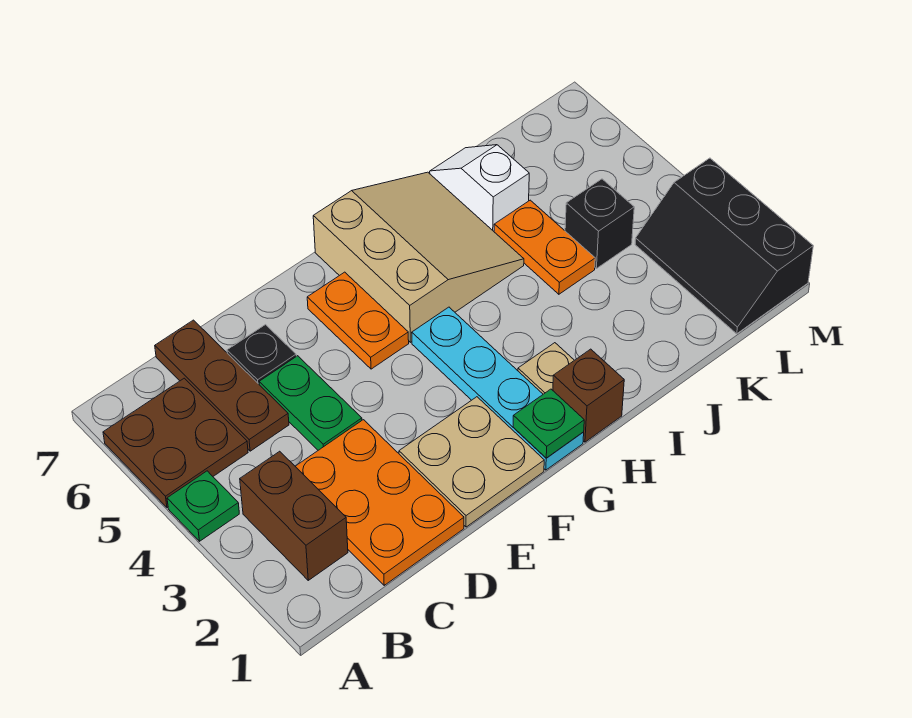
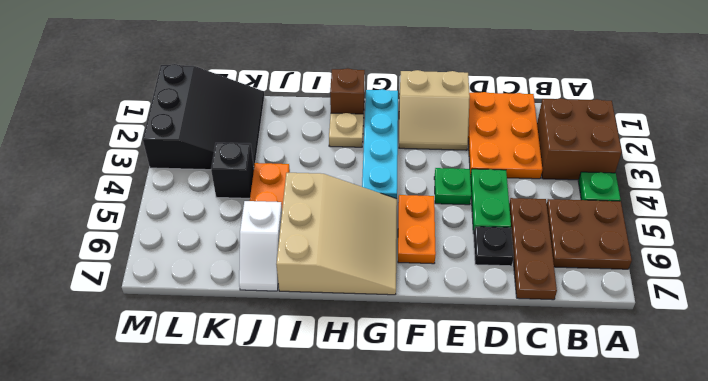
brown brick B2:B3 level 1 -> brown brick A2:B3 level 1
tan plate E1:F2 level 1 -> tan slope E1:F2 level 1 top 1
green plate G1 level 2 -> green plate E4 level 1
tan slope G5:I7 level 1 top G -> tan slope G5:I7 level 1 top I
black slope L1:M3 level 1 top M -> black slope K1:M3 level 1 top M

